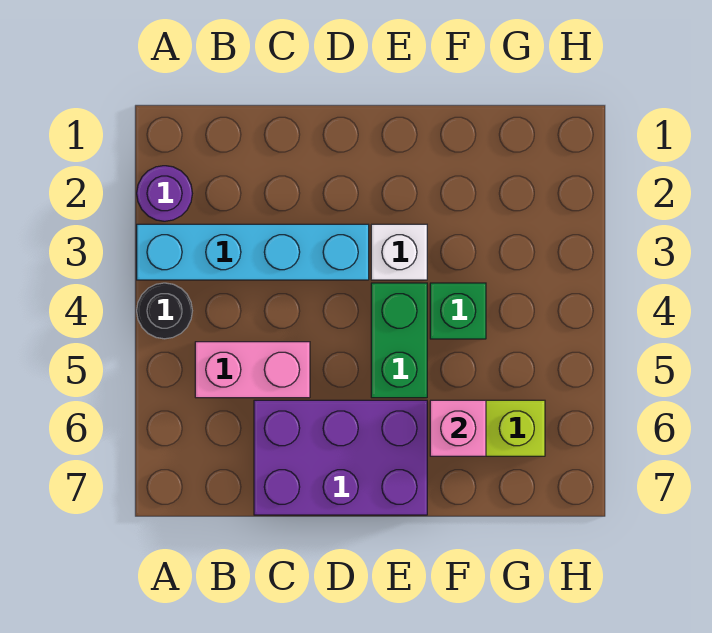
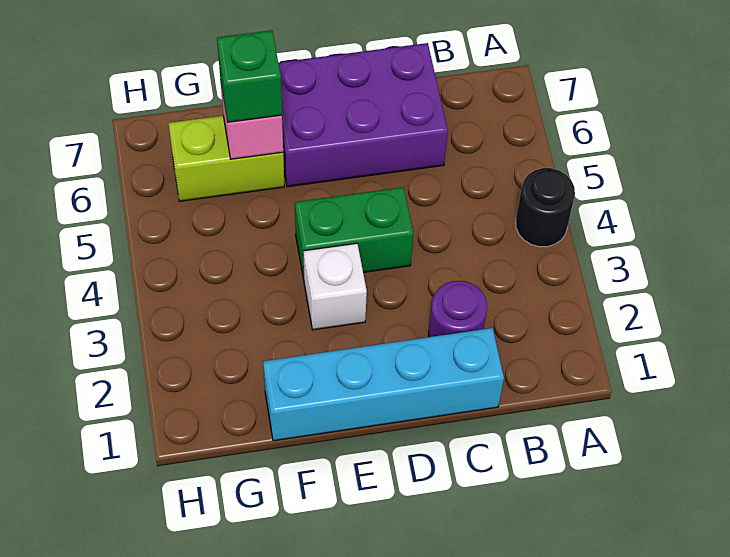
purple round brick A2 level 1 -> purple round brick C2 level 1
cyan brick A3:D3 level 1 -> cyan brick C1:F1 level 1
pink brick B5:C5 level 1 -> none
green brick E4:E5 level 1 -> green brick D4:E4 level 1
green brick F4 level 1 -> green brick F6 level 3

